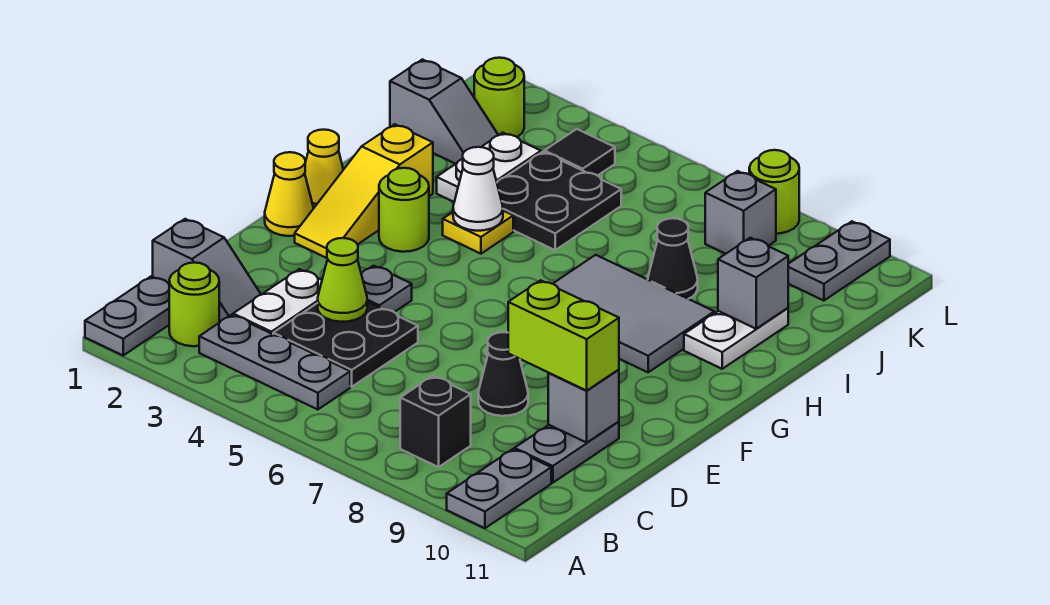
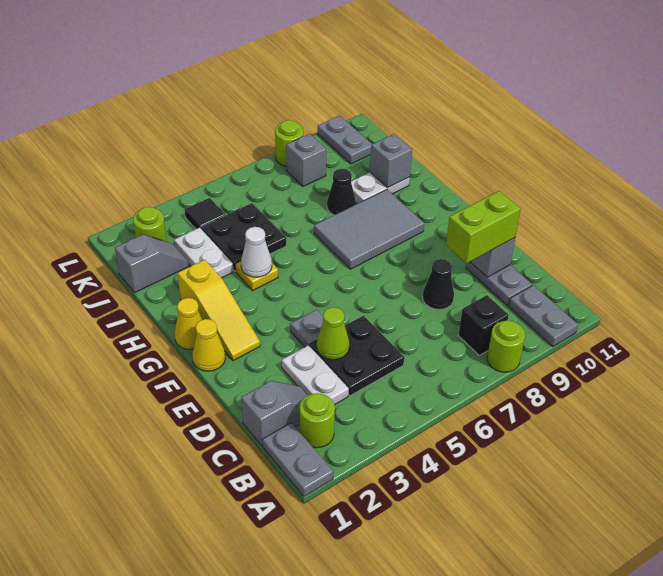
grey plate B3:B5 level 1 -> none
lime round brick G3 level 1 -> lime round brick A8 level 1
white plate H10:I10 level 1 -> white plate I9:I10 level 1

